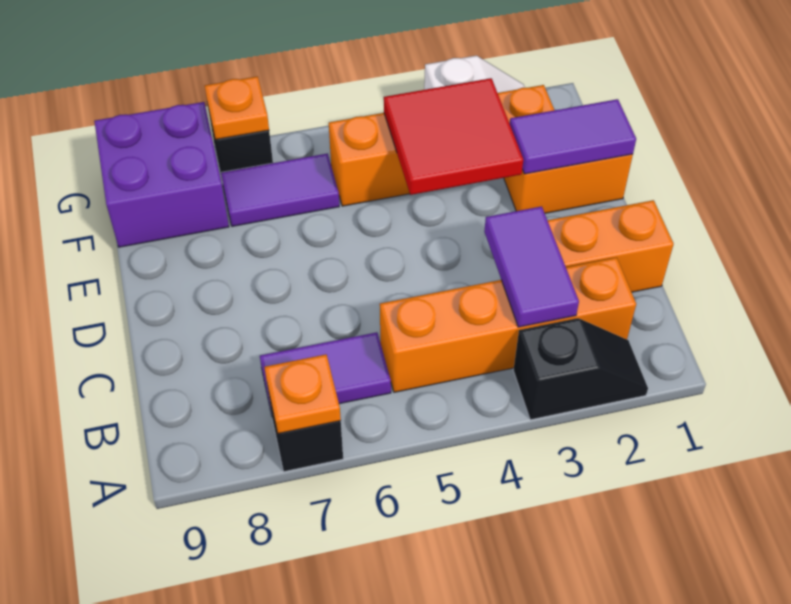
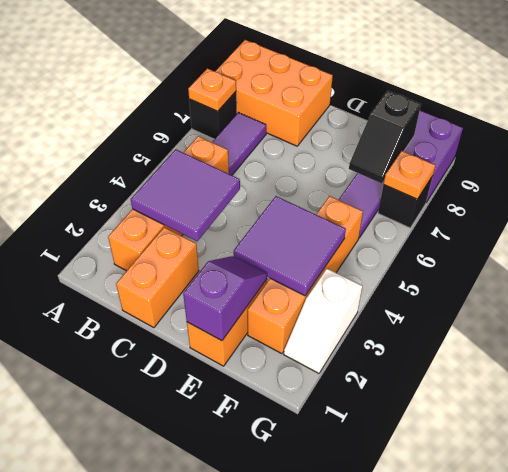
black slope A2:A3 level 1 top 3 -> black slope F7:F8 level 2 top 8
none -> orange brick A8:C9 level 1
purple tile B3:C3 level 2 -> purple tile B3:C4 level 2
purple tile E1:E2 level 2 -> purple slope E1:E2 level 2 top 1
red tile E3:F4 level 2 -> purple tile E3:F4 level 2

